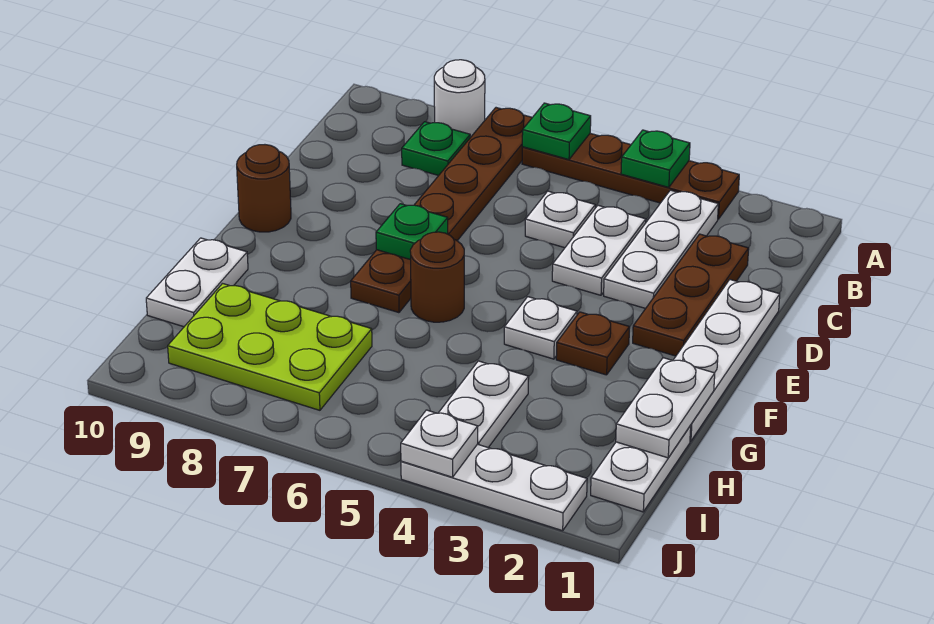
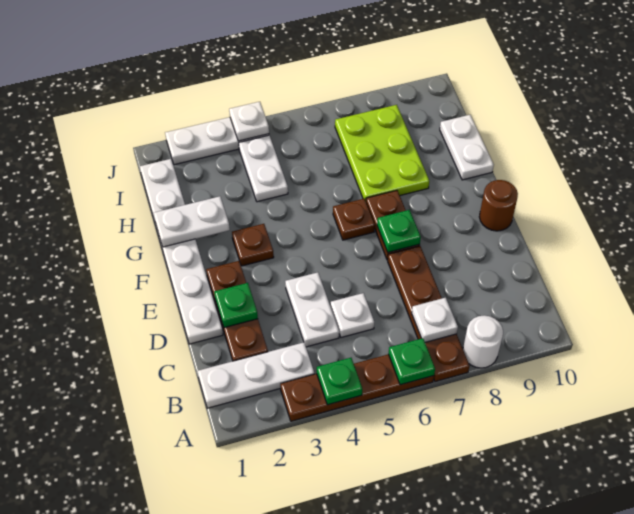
white plate B3:D3 level 1 -> white plate B1:B3 level 1
green plate B8 level 1 -> green plate D2 level 2
white plate F4 level 1 -> white plate B7 level 2
brown round brick F6 level 1 -> brown plate F6 level 1
white plate G1:H1 level 2 -> white plate G1:G2 level 2
lime plate H7:I9 level 1 -> lime plate G7:I8 level 1

